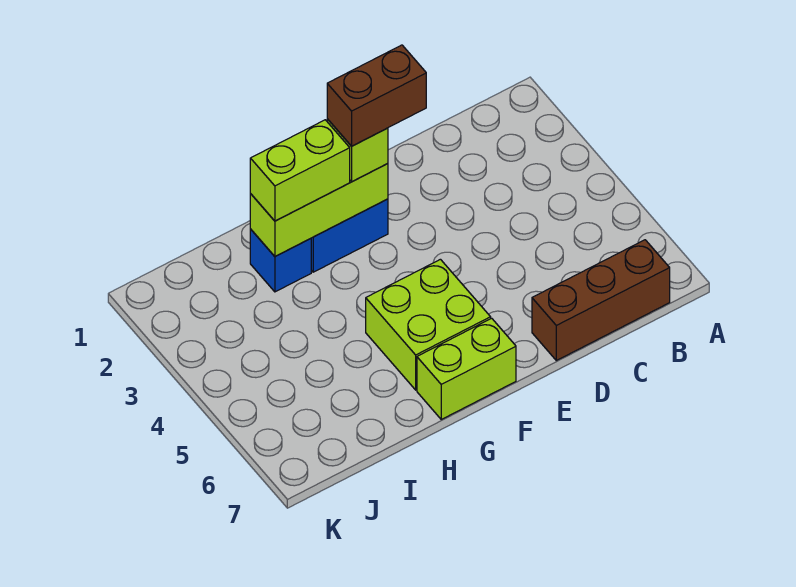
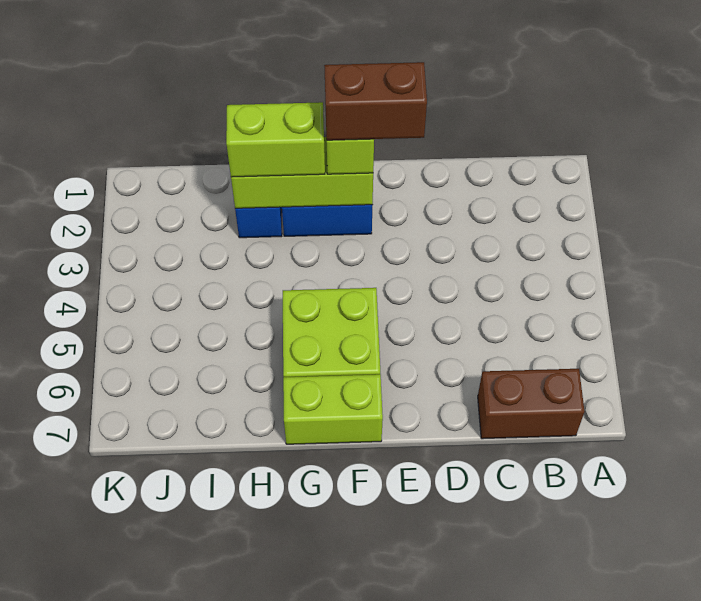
brown brick B7:D7 level 1 -> brown brick B7:C7 level 1

